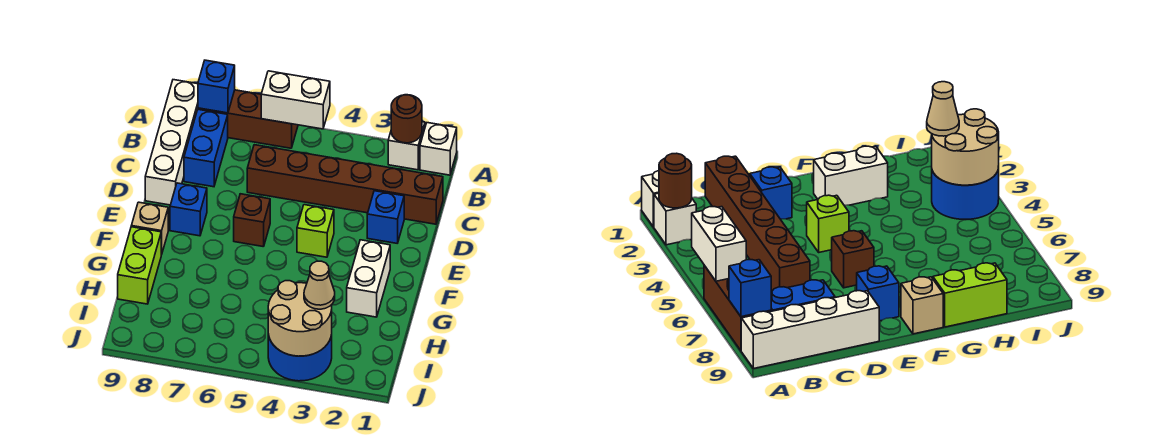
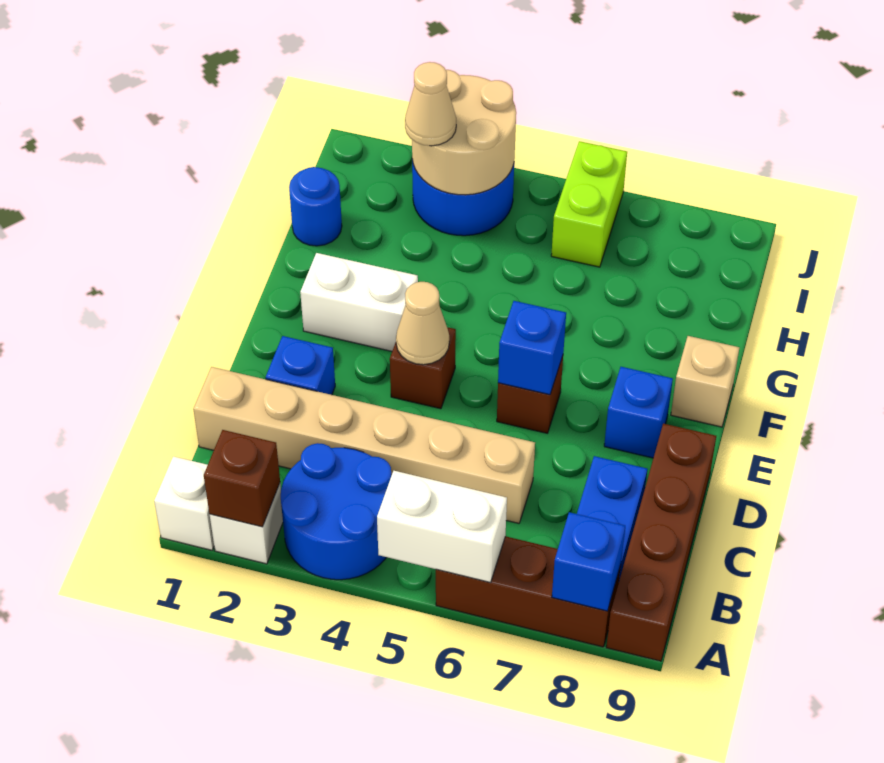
brown round brick A2 level 2 -> brown brick A2 level 2
none -> blue round brick A3:B4 level 1
white brick A9:D9 level 1 -> brown brick A9:D9 level 1
brown brick C1:C6 level 1 -> tan brick C1:C6 level 1
lime brick E4 level 1 -> brown brick E4 level 1
none -> tan cone E4 level 2
none -> blue brick E6 level 2
white brick F2:G2 level 1 -> white brick F2:F3 level 1
lime brick G9:H9 level 1 -> lime brick I6:J6 level 1
none -> blue round brick H1 level 1

